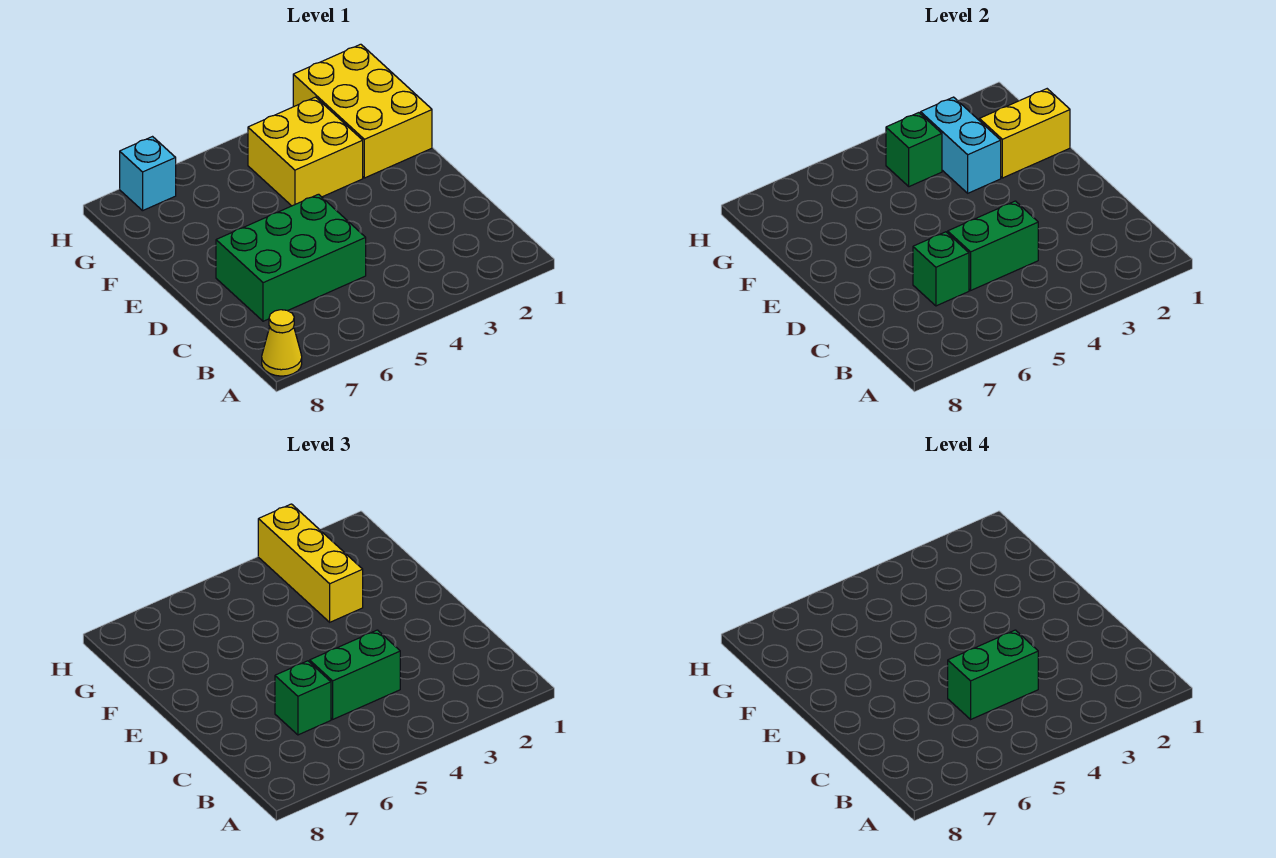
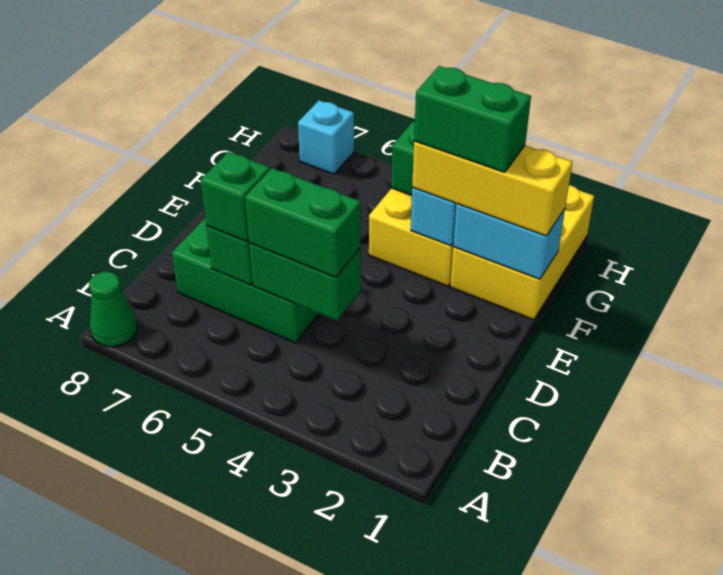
yellow cone A8 level 1 -> green cone A8 level 1
green brick C4:C5 level 4 -> green brick F2:F3 level 4
yellow brick F1:F2 level 2 -> cyan brick F1:F2 level 2
yellow brick F3:H3 level 3 -> yellow brick F1:F3 level 3

